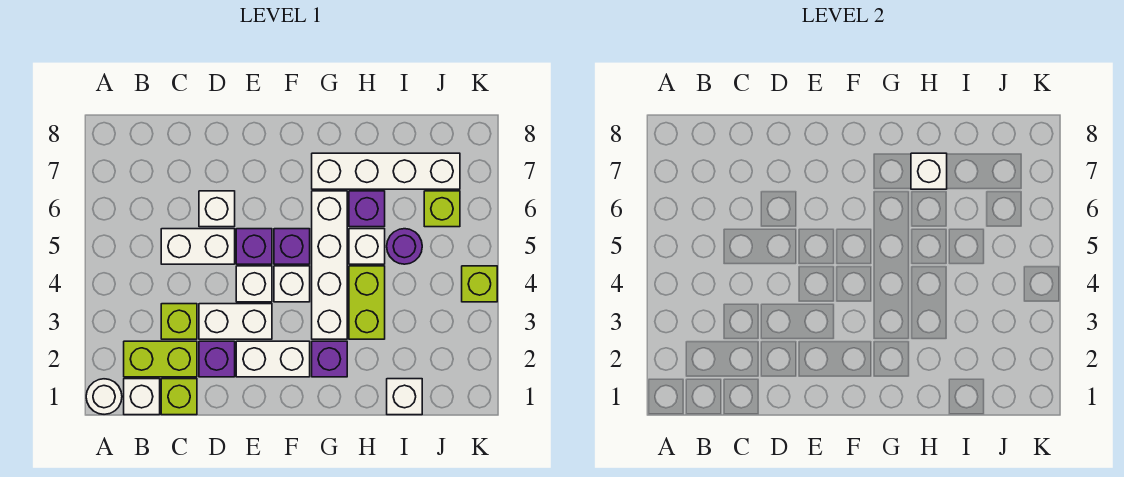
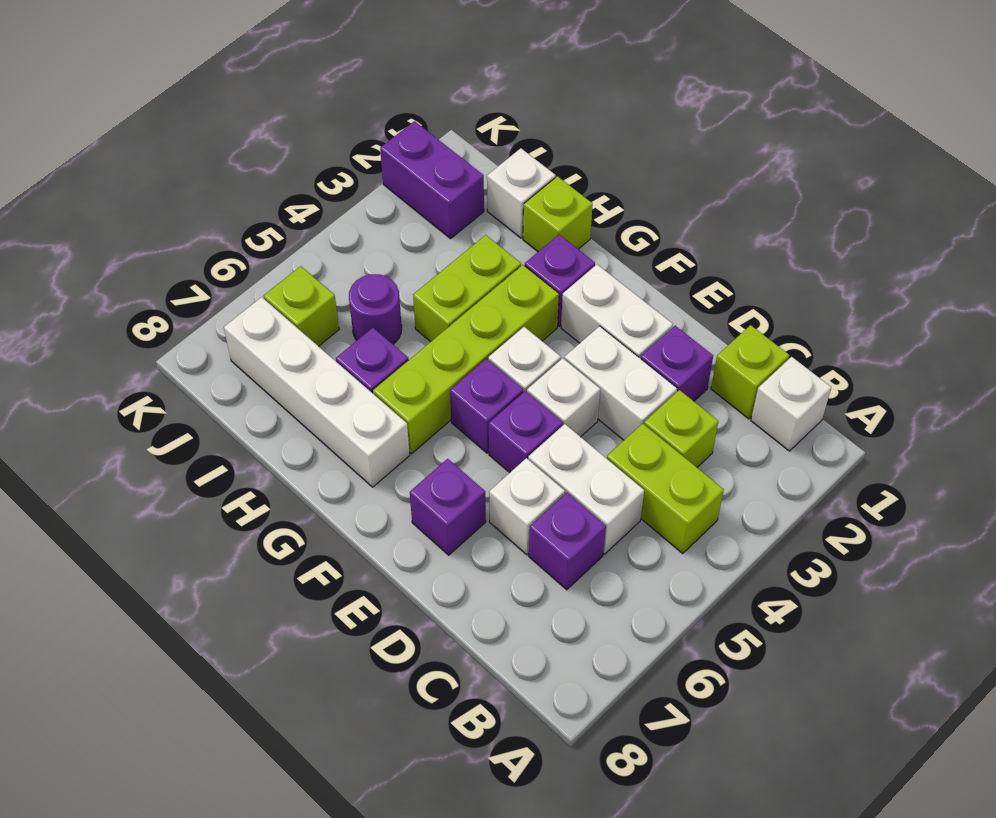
white round brick A1 level 1 -> none
lime brick B2:C2 level 1 -> lime brick B4:C4 level 1
none -> purple brick C6 level 1
none -> purple brick E7 level 1
white brick G3:G6 level 1 -> lime brick G3:G6 level 1
white brick H5 level 1 -> none
white brick H7 level 2 -> none
none -> purple brick J2:K2 level 1
lime brick K4 level 1 -> lime brick H1 level 1

